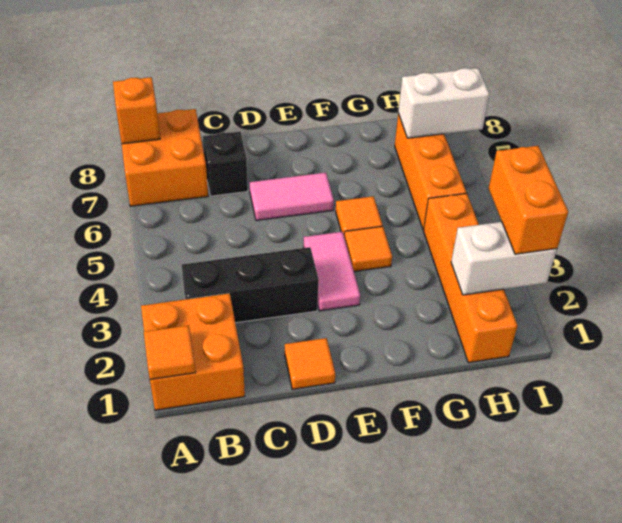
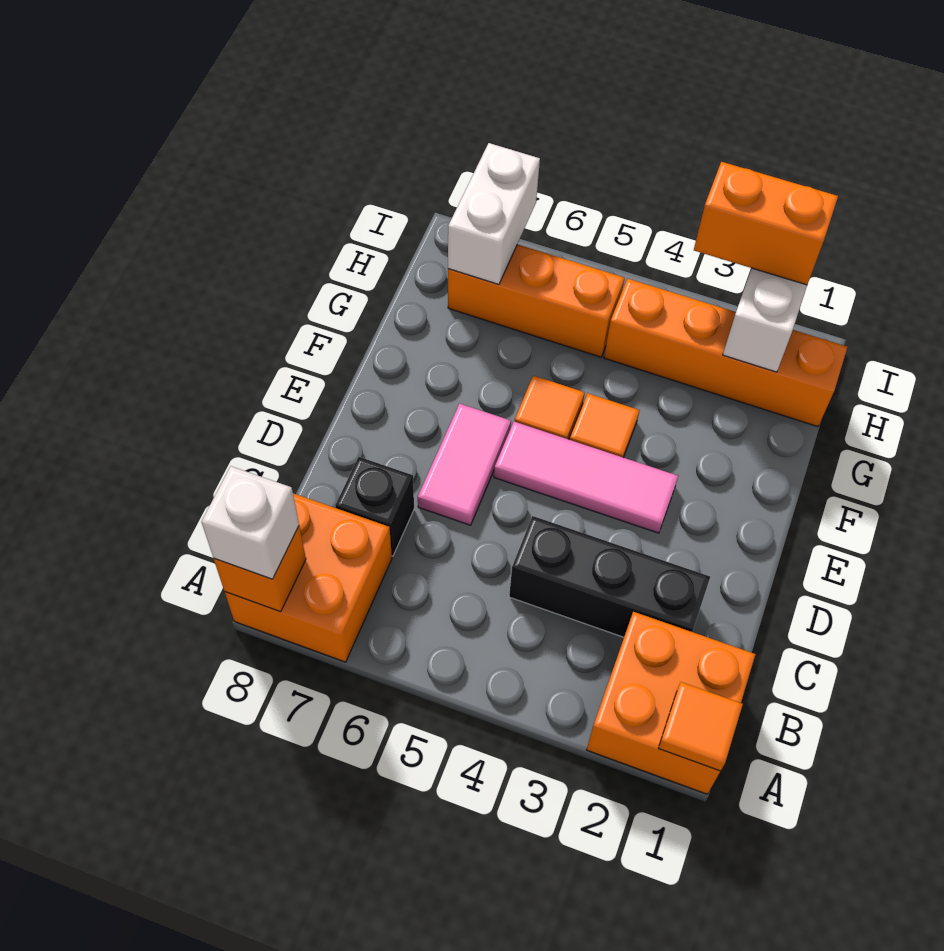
none -> white brick A8 level 3
black brick B3:D3 level 1 -> black brick C2:C4 level 1
orange tile D1 level 1 -> none
pink tile E3:E4 level 1 -> pink tile E3:E5 level 1

